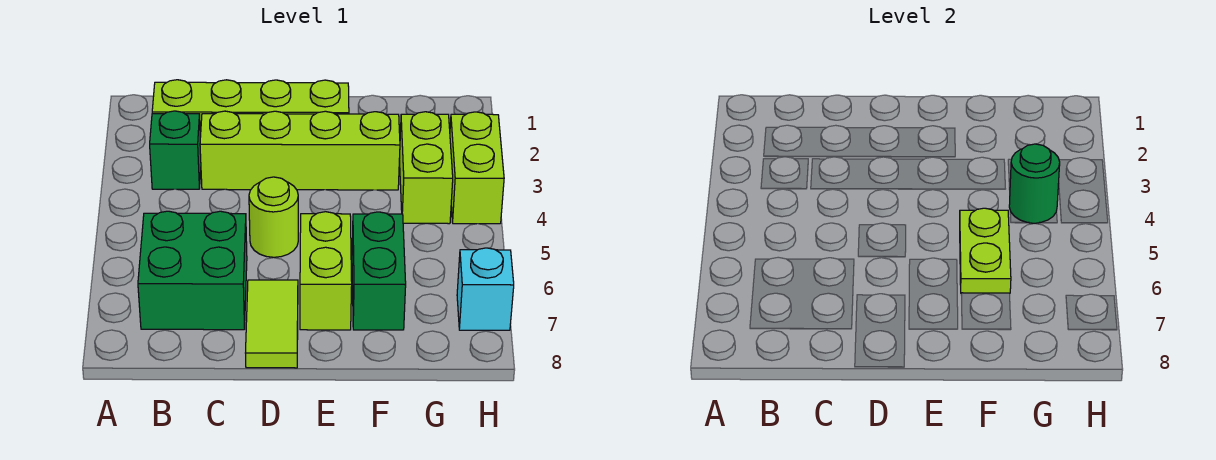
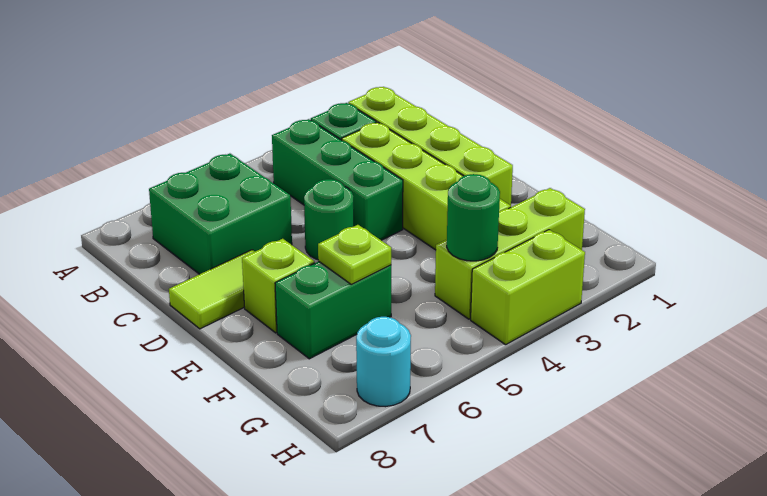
none -> green brick B4:D4 level 1
lime round brick D5 level 1 -> green round brick D5 level 1
lime brick E6:E7 level 1 -> lime brick E7 level 1
lime plate F5:F6 level 2 -> lime plate F6 level 2
lime brick G3:G4 level 1 -> lime brick G2:G4 level 1
cyan brick H7 level 1 -> cyan round brick H7 level 1

